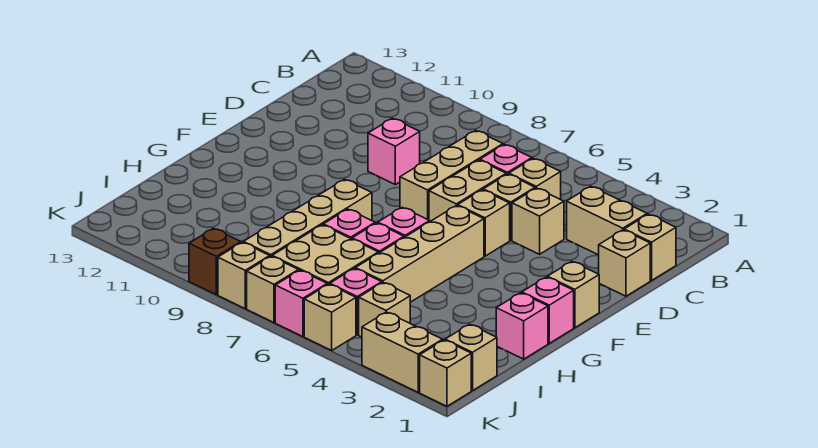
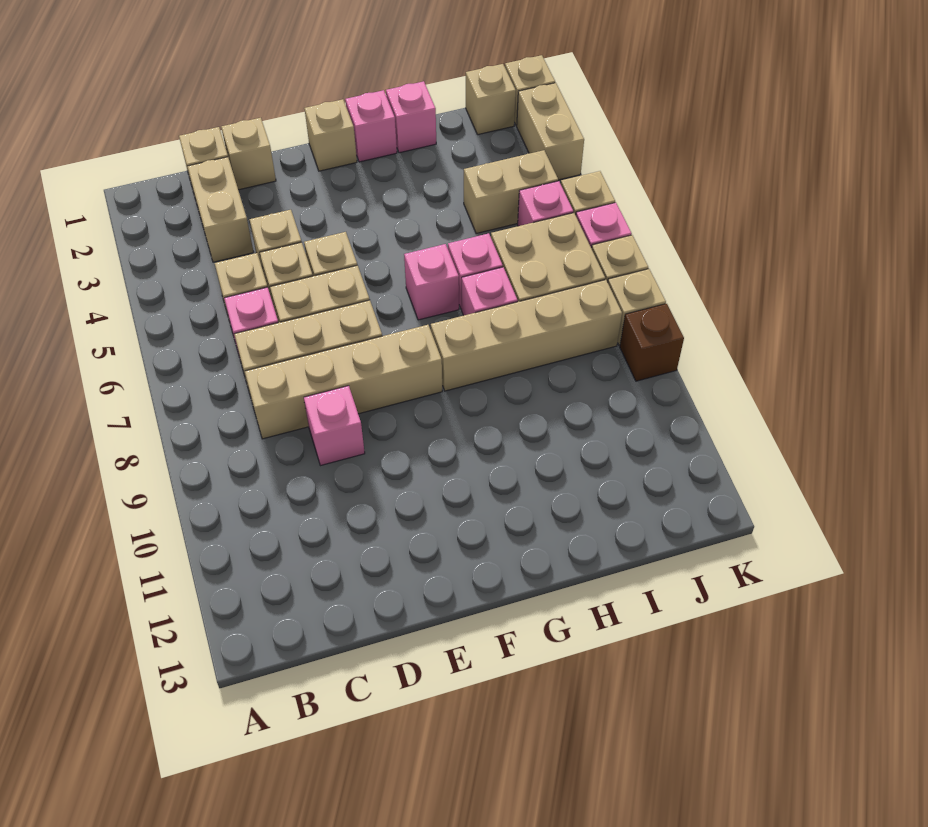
tan brick F5:I5 level 1 -> tan brick C8:F8 level 1
tan brick J4 level 1 -> tan brick I4:J4 level 1

